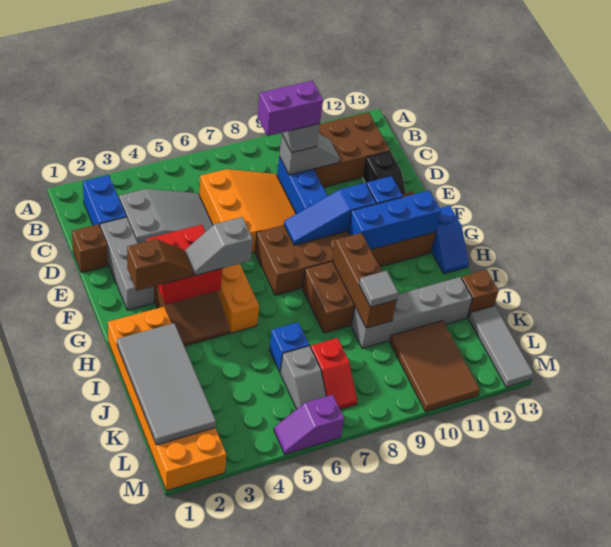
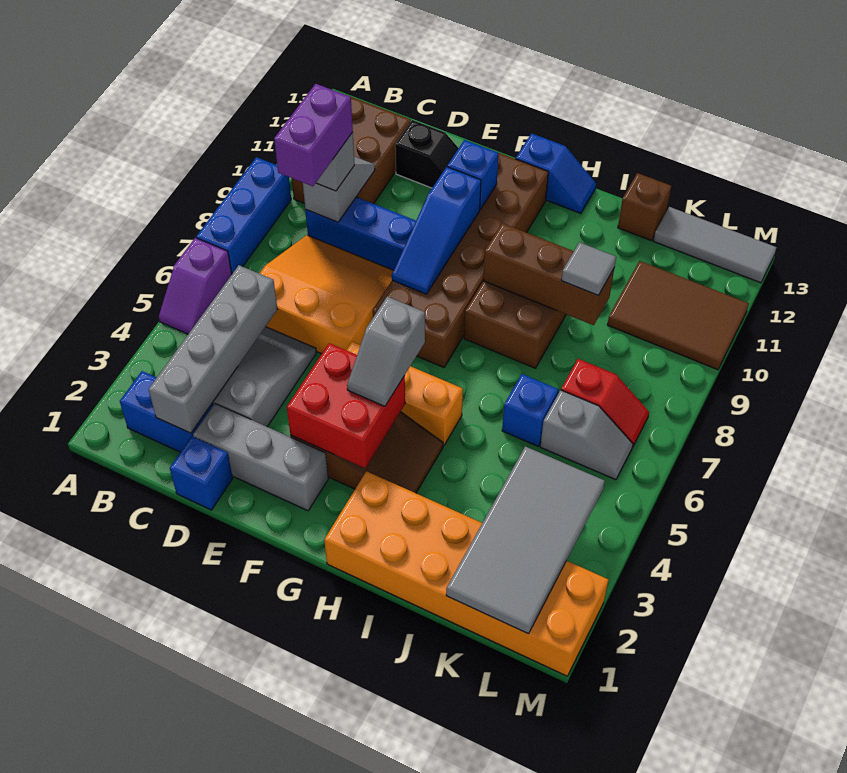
brown brick D1 level 1 -> blue brick D1 level 1
brown slope G2:G3 level 3 top 2 -> none
blue brick G10:G12 level 2 -> blue brick A7:A9 level 1
grey tile I1:L2 level 2 -> grey tile K1:L4 level 2
grey brick J9:J12 level 1 -> grey brick C2:C5 level 2
purple slope M5:M6 level 1 top 6 -> purple slope A5:A6 level 1 top 6

